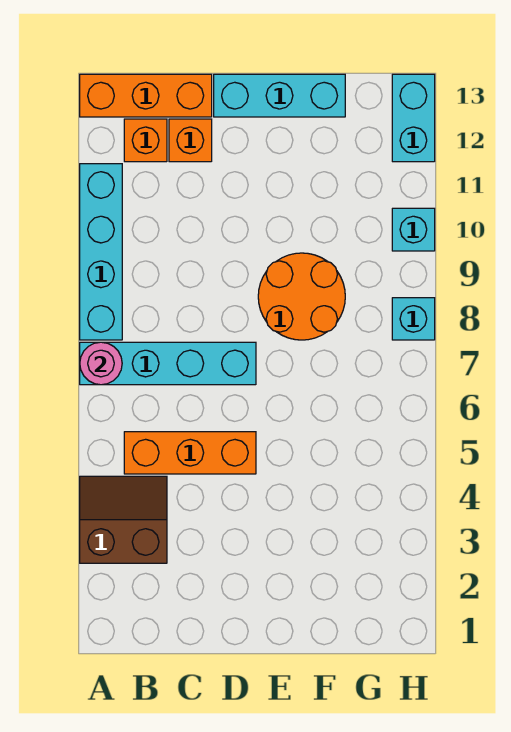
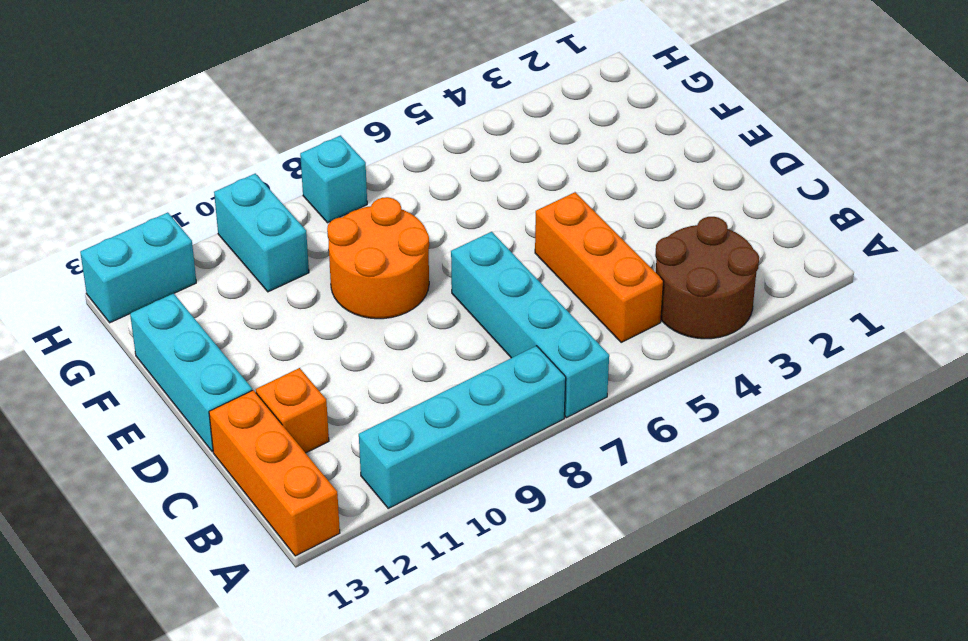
brown slope A3:B4 level 1 top 3 -> brown round brick A3:B4 level 1
pink round brick A7 level 2 -> none
orange brick B12 level 1 -> none
cyan brick H10 level 1 -> cyan brick G10:H10 level 1

